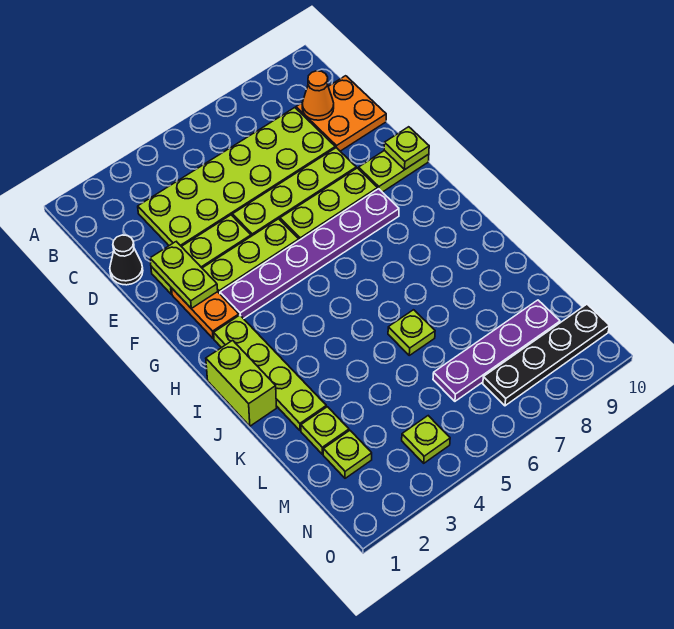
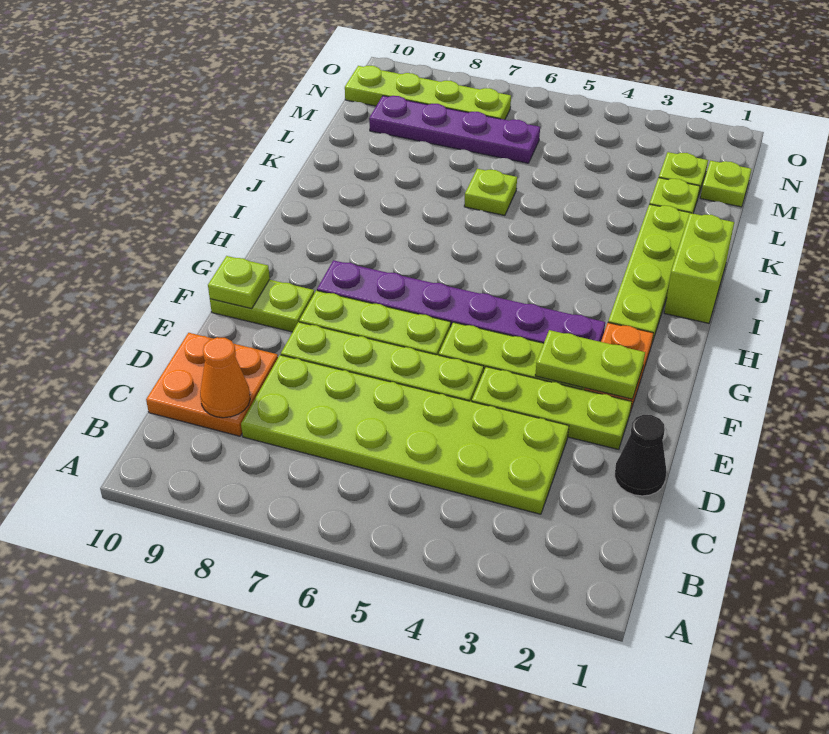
lime plate E2:F2 level 2 -> lime plate F2:F3 level 2
lime plate N4 level 1 -> lime plate M1 level 1
black plate N7:N10 level 1 -> lime plate N7:N10 level 1

